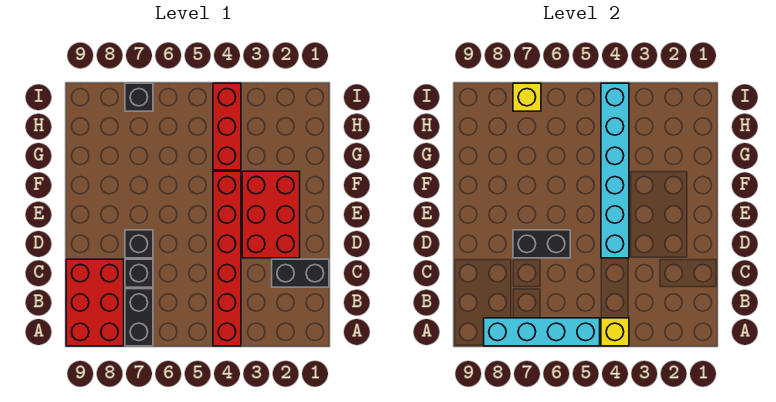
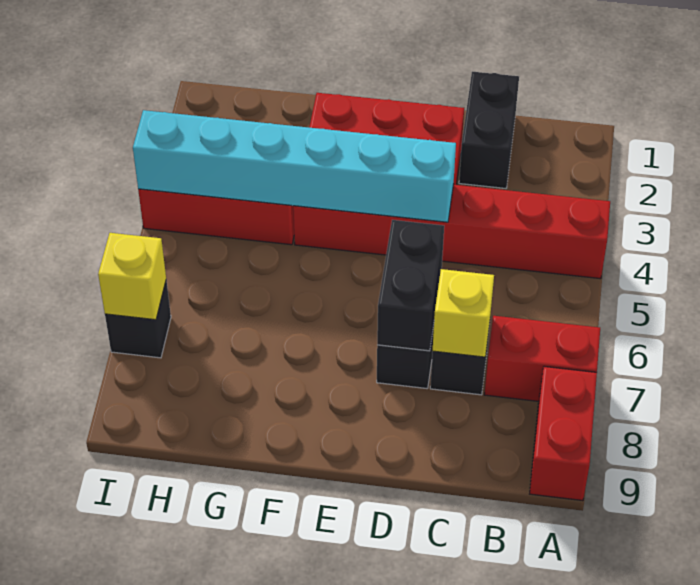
yellow brick A4 level 2 -> yellow brick C7 level 2
cyan brick A5:A8 level 2 -> none
black brick A7:B7 level 1 -> red brick A7:B7 level 1
red brick A8:C9 level 1 -> red brick A8:A9 level 1

